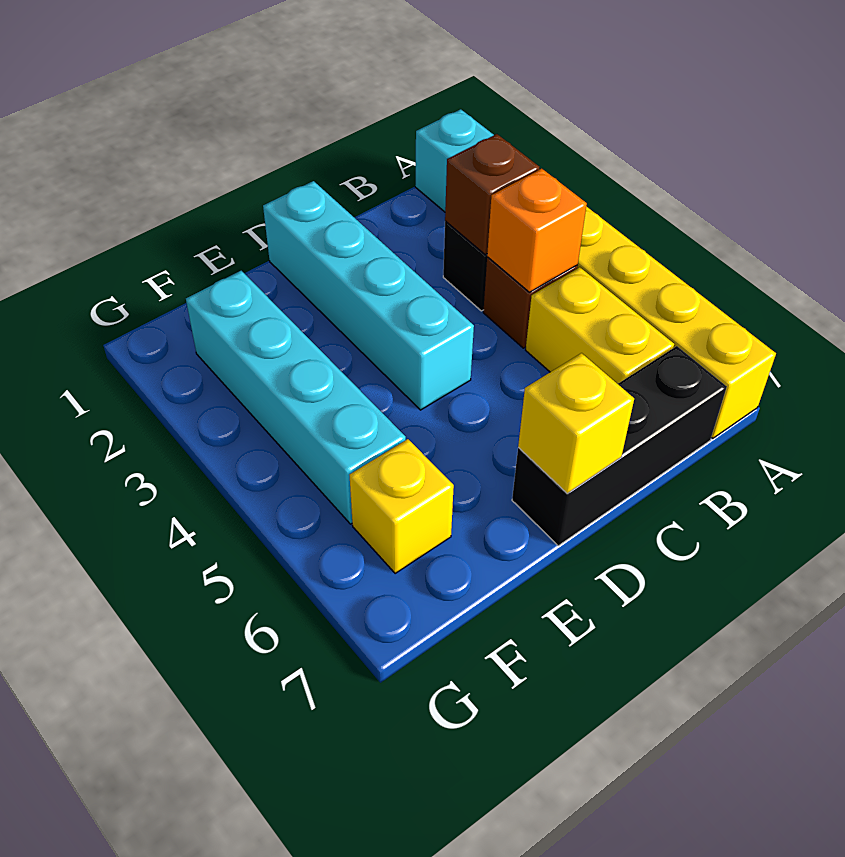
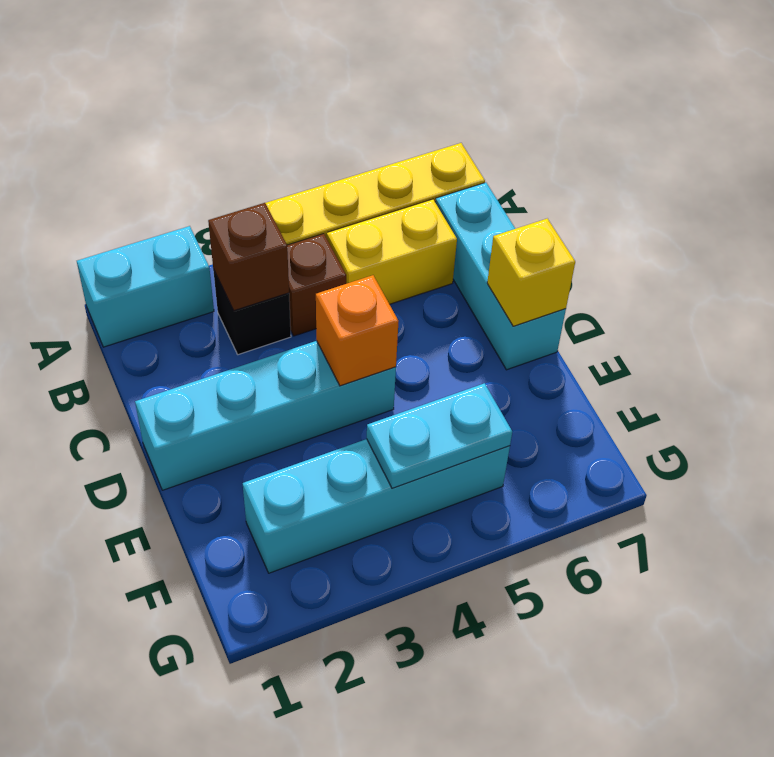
orange brick B4 level 2 -> orange brick D4 level 2
black brick B7:D7 level 1 -> cyan brick B7:D7 level 1
none -> cyan plate F4:F5 level 2
yellow brick F6 level 1 -> none

